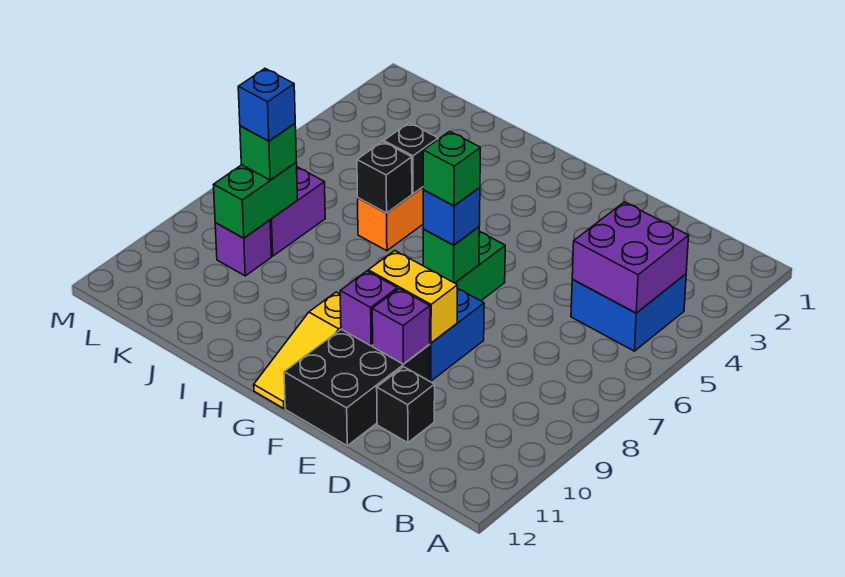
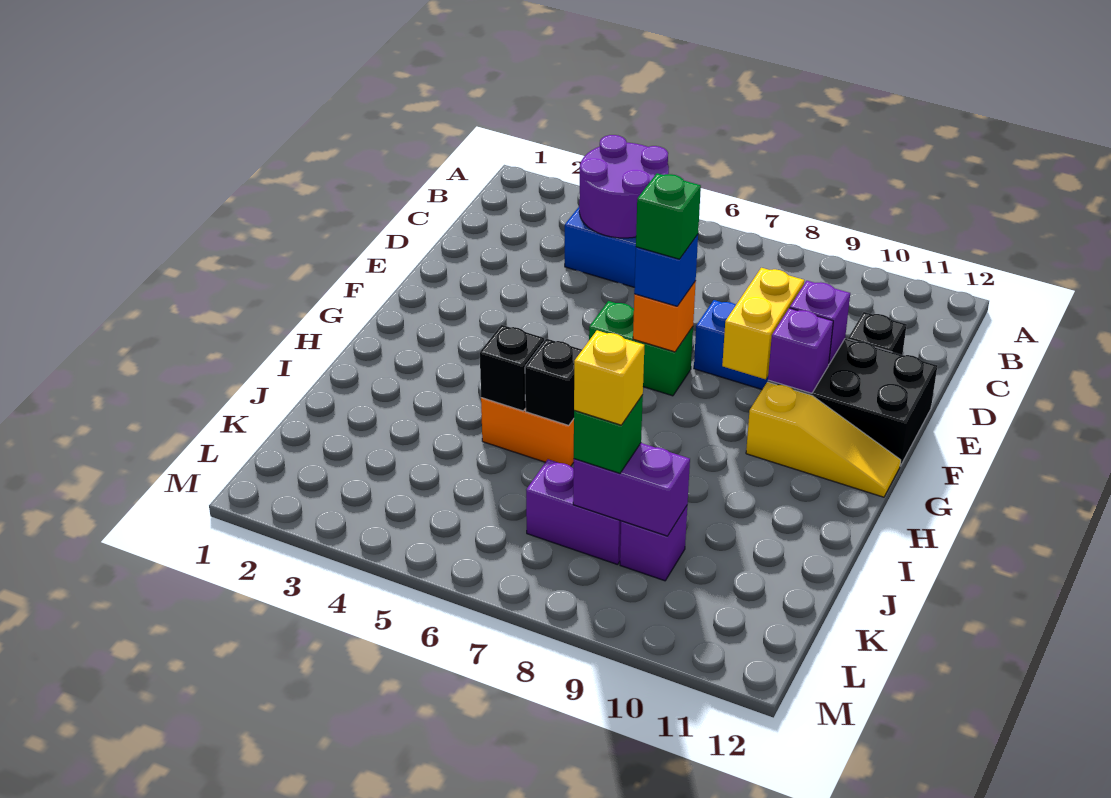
purple brick B4:C5 level 2 -> purple round brick B4:C5 level 2
green brick F7 level 2 -> orange brick F7 level 2
green brick K8:K9 level 2 -> purple brick K8:K9 level 2
blue brick K8 level 4 -> yellow brick K8 level 4

